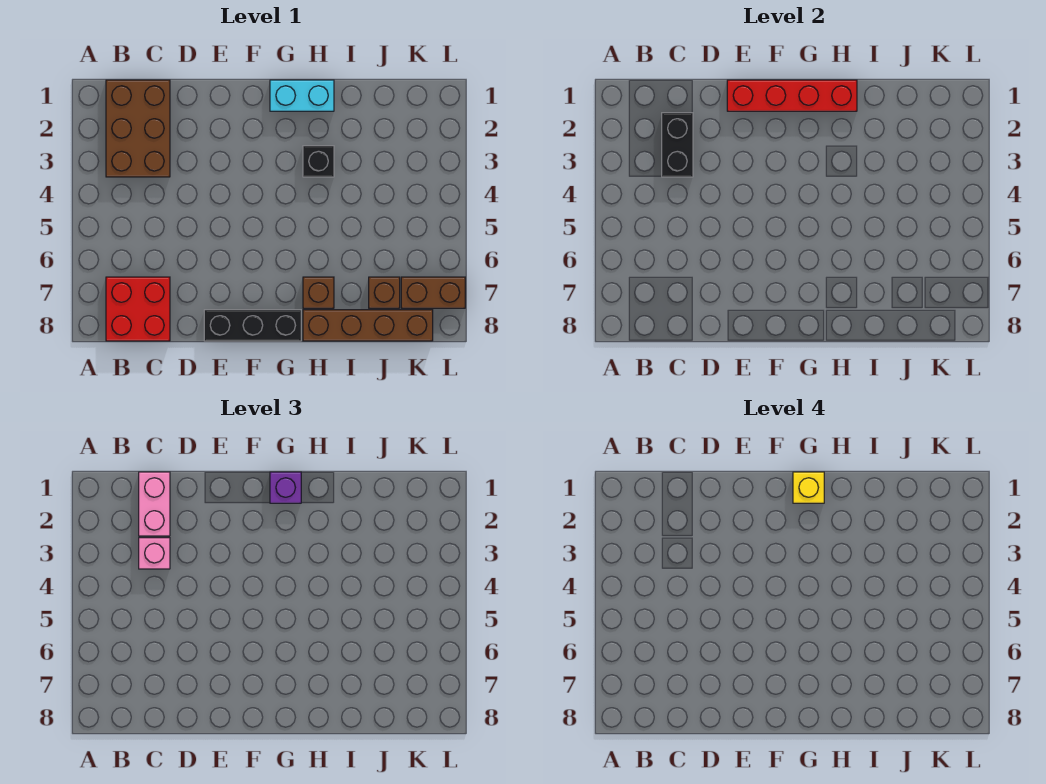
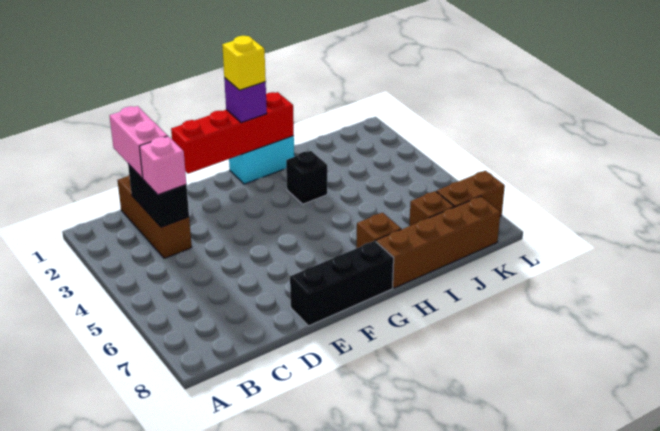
brown brick B1:C3 level 1 -> brown brick C1:C3 level 1
red brick B7:C8 level 1 -> none

